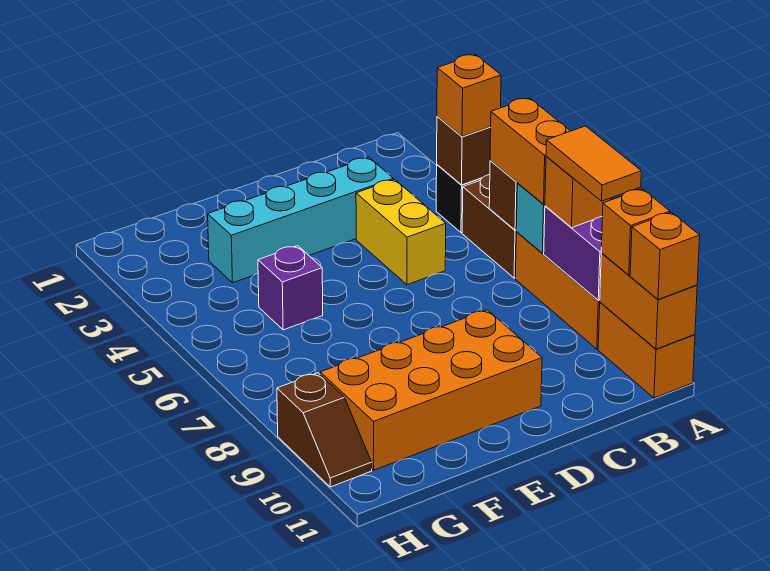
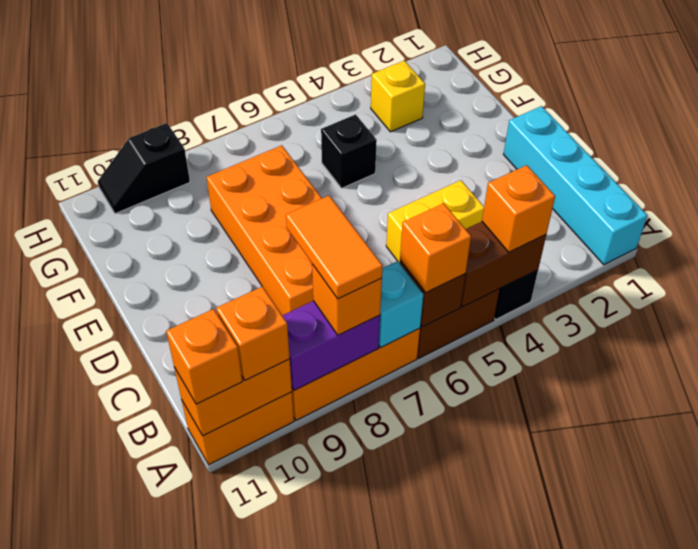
brown brick A4 level 2 -> brown brick A4:A5 level 2
orange brick A6:A7 level 3 -> orange brick A6 level 3
orange tile A8:A9 level 4 -> orange tile A8:B8 level 4
cyan brick C3:F3 level 1 -> cyan brick A1:D1 level 1
orange brick D9:G10 level 1 -> orange brick C7:F8 level 1
purple brick F5 level 1 -> black brick F5 level 1
none -> yellow brick G3 level 1
brown slope H9:H10 level 1 top 9 -> black slope H9:H10 level 1 top 9

